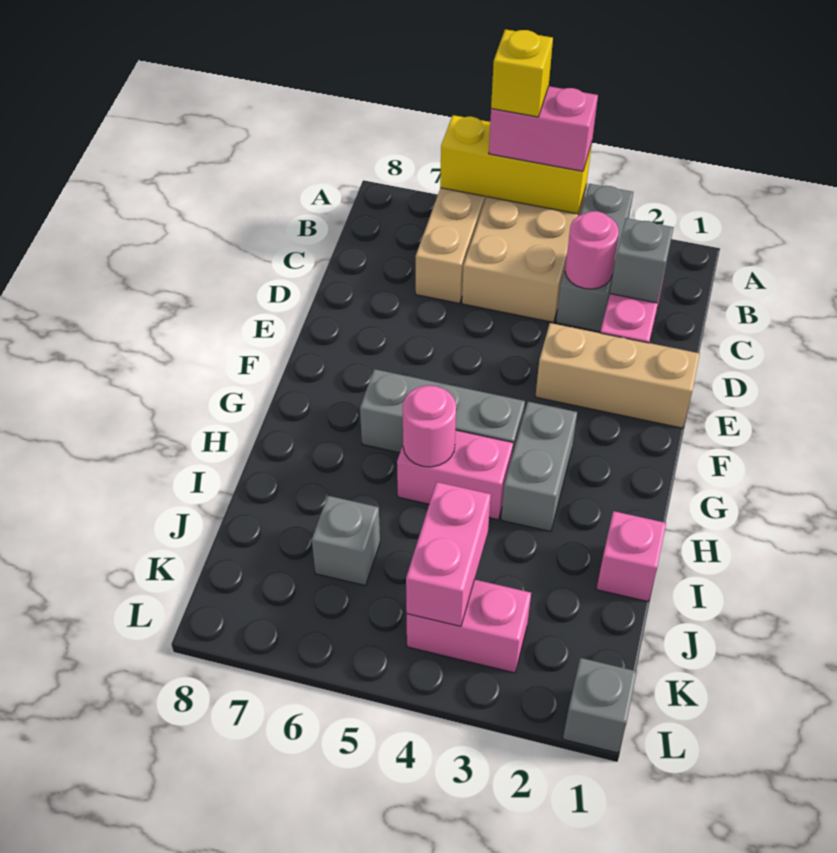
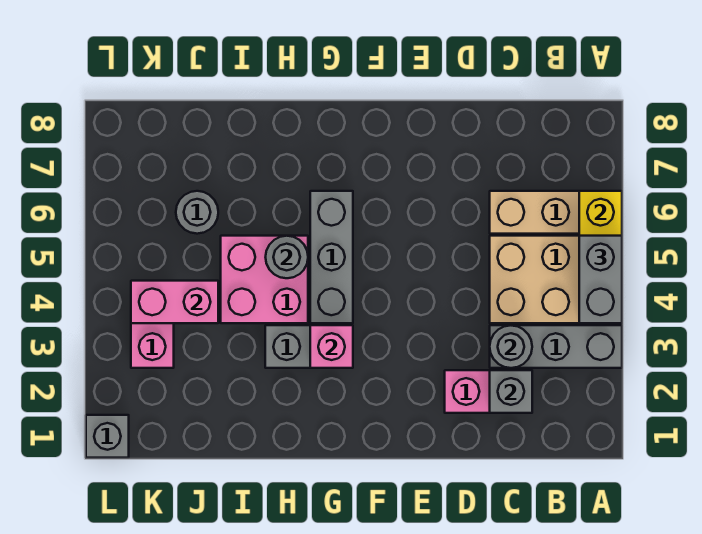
pink brick A4:A5 level 3 -> grey brick A4:A5 level 3
yellow brick A5 level 4 -> none
pink round brick C3 level 2 -> grey round brick C3 level 2
tan brick E1:E3 level 1 -> none
pink brick H4:H5 level 1 -> pink brick H4:I5 level 1
pink round brick H5 level 2 -> grey round brick H5 level 2
pink brick I1 level 1 -> pink brick G3 level 2
grey brick J6 level 1 -> grey round brick J6 level 1

